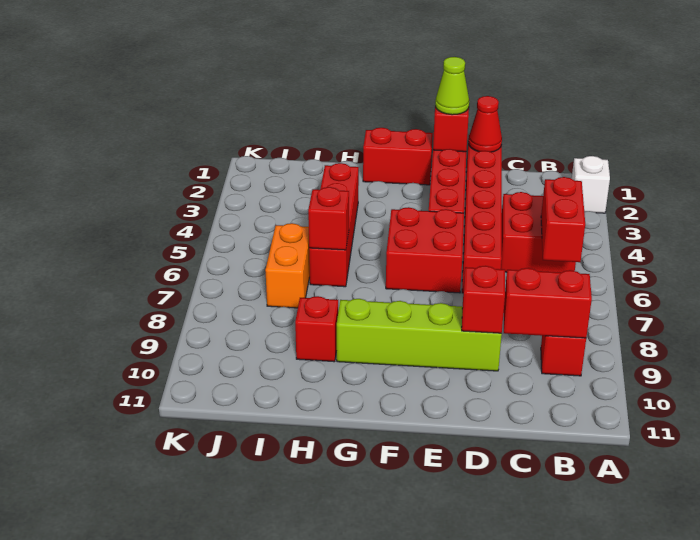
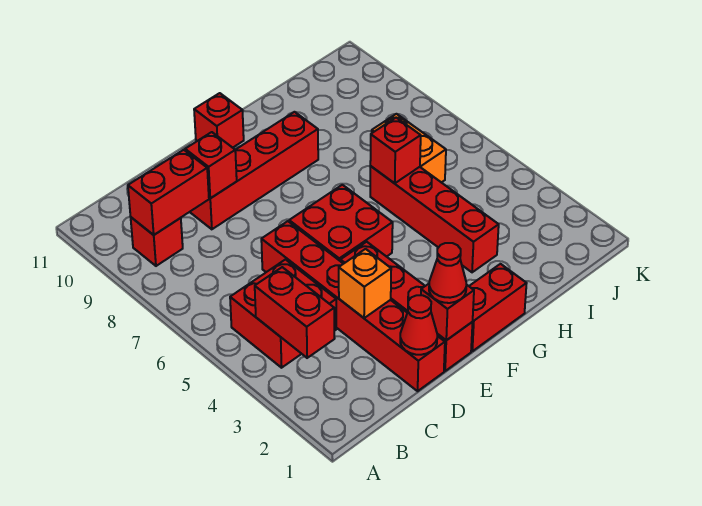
white brick A2 level 1 -> none
red brick B5:B6 level 2 -> red brick B3:B4 level 2
none -> orange brick D3 level 2
lime brick D9:G9 level 1 -> red brick D9:G9 level 1
lime cone E1 level 3 -> red cone E1 level 3
red brick H9 level 1 -> red brick F11 level 1

